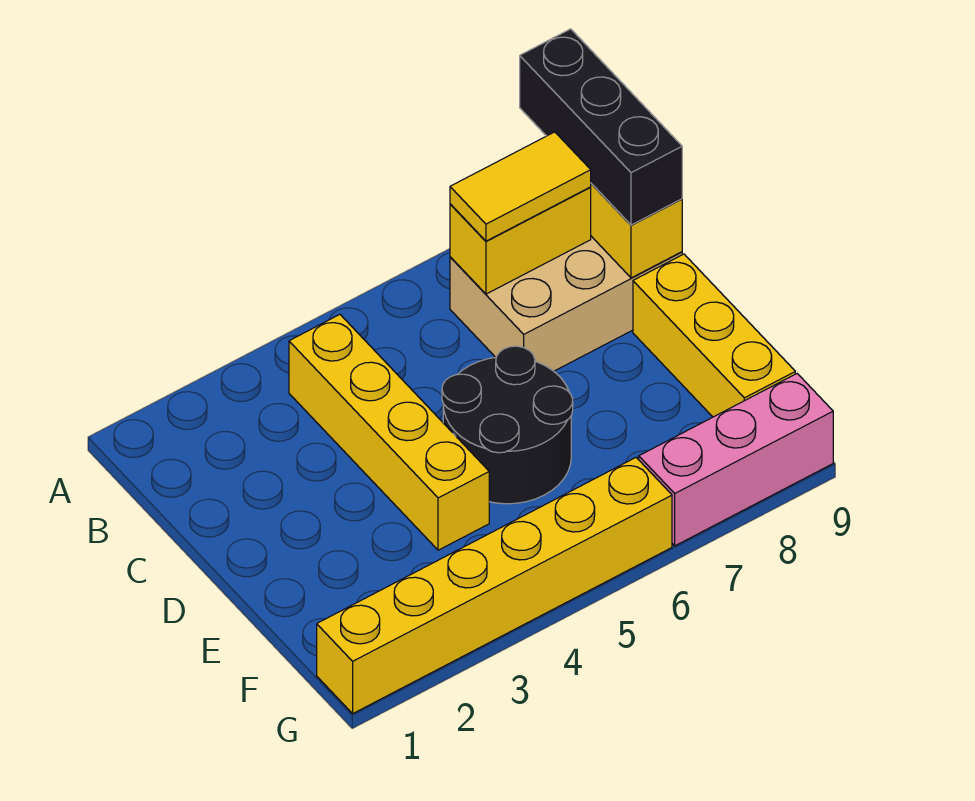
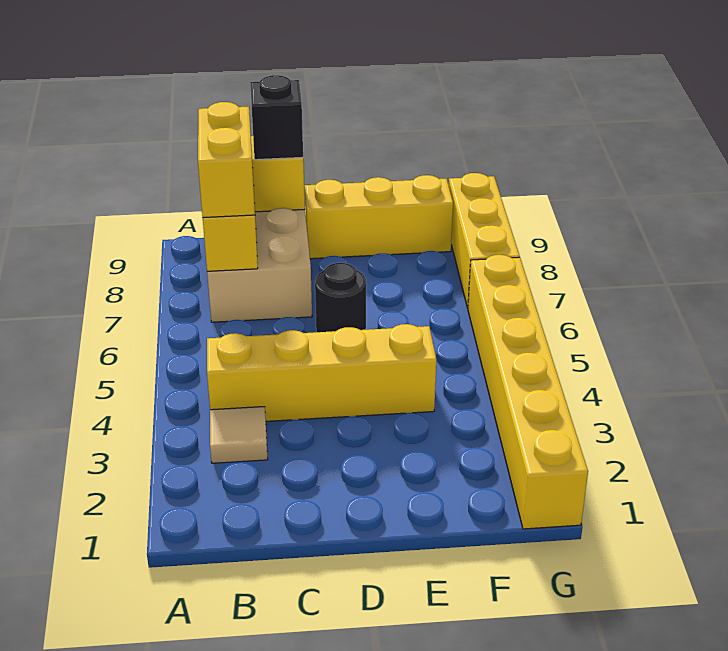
black brick A9:C9 level 3 -> black brick C9 level 3
none -> tan tile B3 level 1
yellow tile B7:B8 level 3 -> yellow brick B7:B8 level 3
black round brick D5:E6 level 1 -> black round brick D6 level 1
pink brick G7:G9 level 1 -> yellow brick G7:G9 level 1

